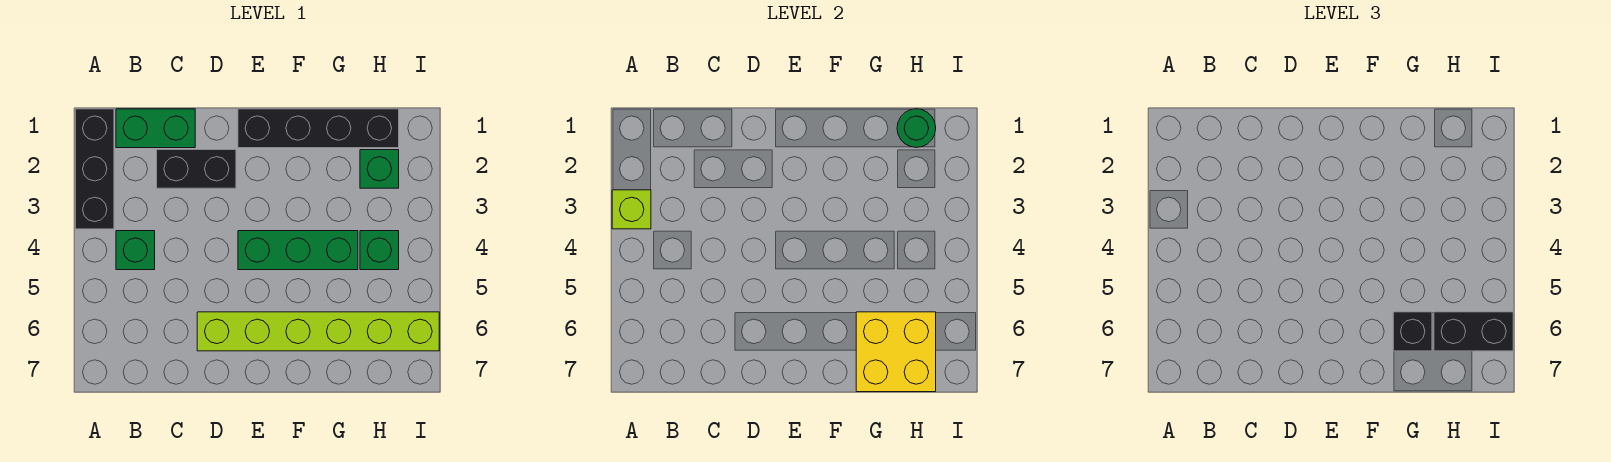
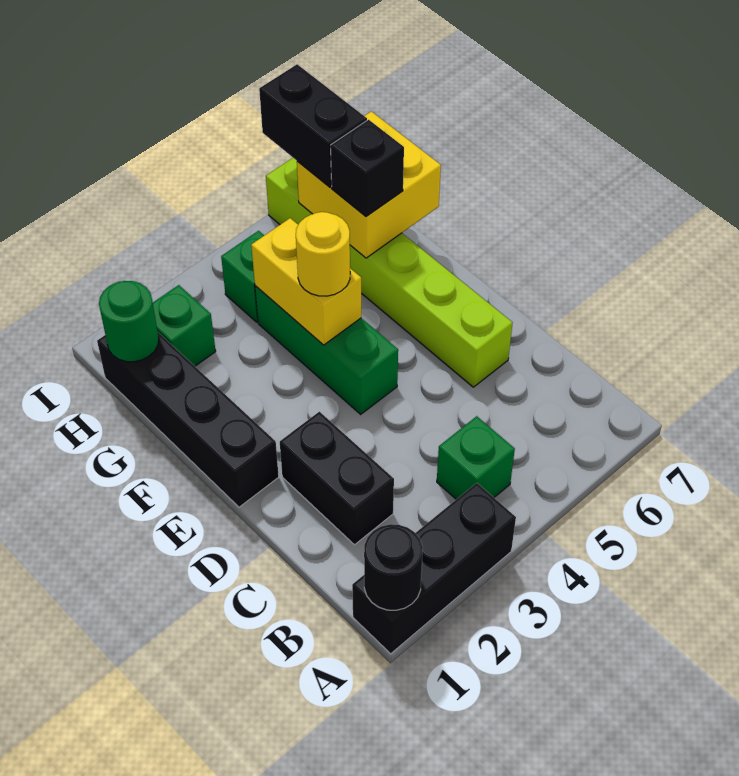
none -> black round brick A1 level 2
lime brick A3 level 2 -> none
green brick B1:C1 level 1 -> none
none -> yellow brick F4:G4 level 2
none -> yellow round brick F4 level 3

